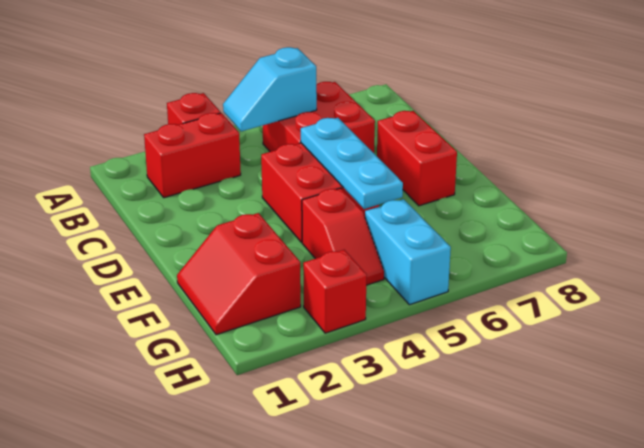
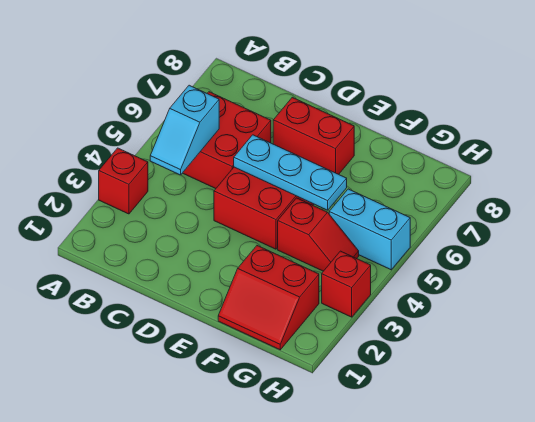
red brick B2:B3 level 1 -> none

